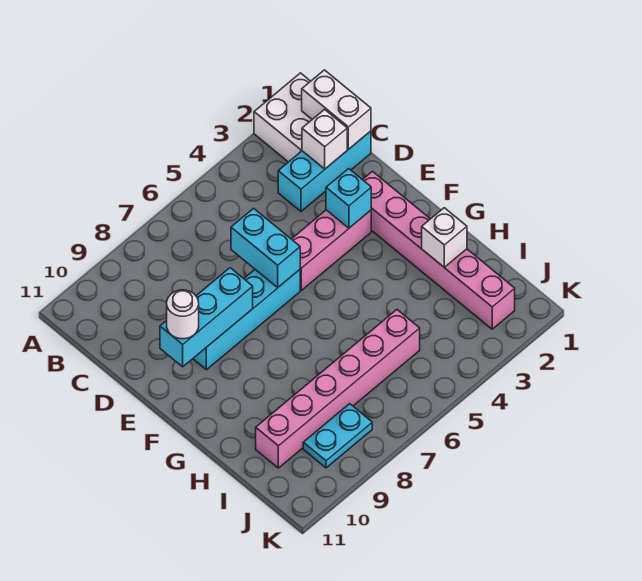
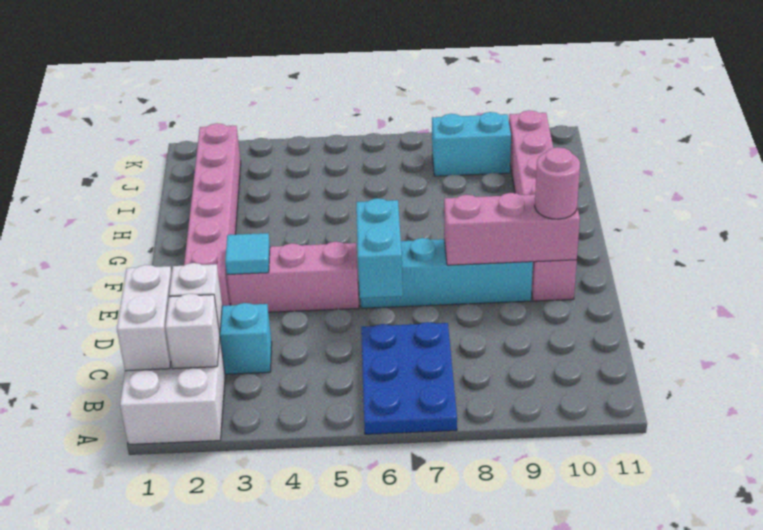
none -> blue plate A6:C7 level 1
cyan brick E3 level 2 -> cyan tile E3 level 2
cyan brick E8:E10 level 2 -> pink brick E8:E10 level 2
white round brick E10 level 3 -> pink round brick E10 level 3
white brick H2 level 2 -> white brick B2 level 2
pink brick I5:I10 level 1 -> pink brick E10:J10 level 1
cyan plate J8:J9 level 1 -> cyan brick J8:J9 level 1

